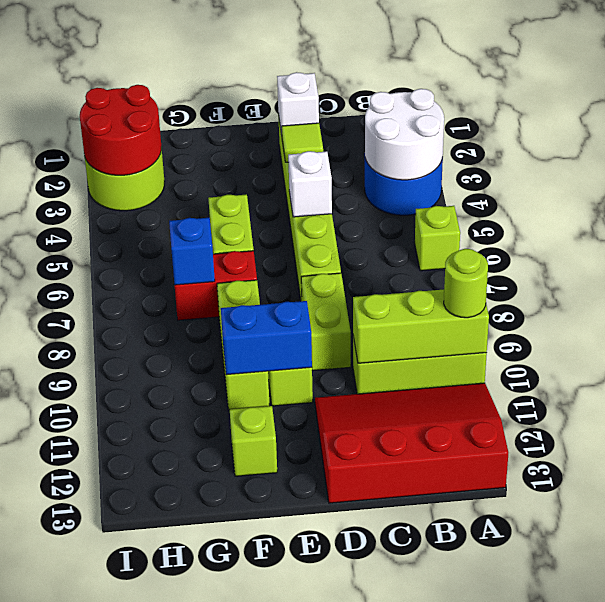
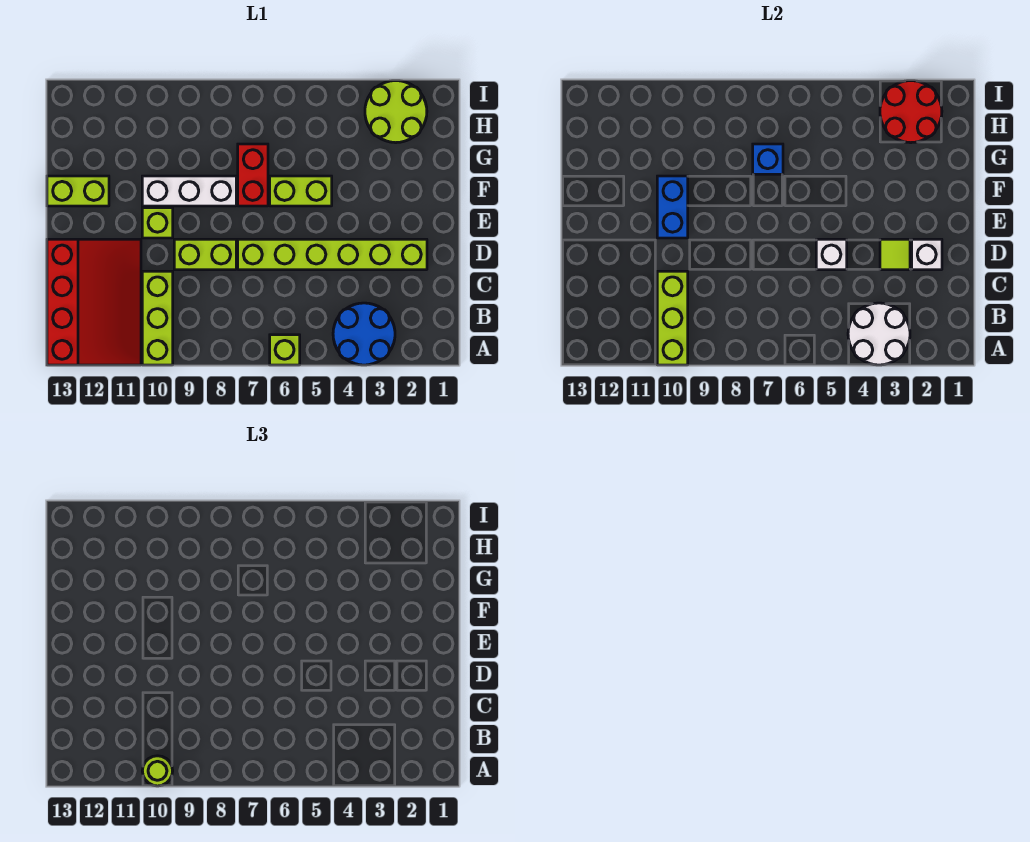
lime brick F8:F10 level 1 -> white brick F8:F10 level 1
lime brick F12 level 1 -> lime brick F12:F13 level 1

